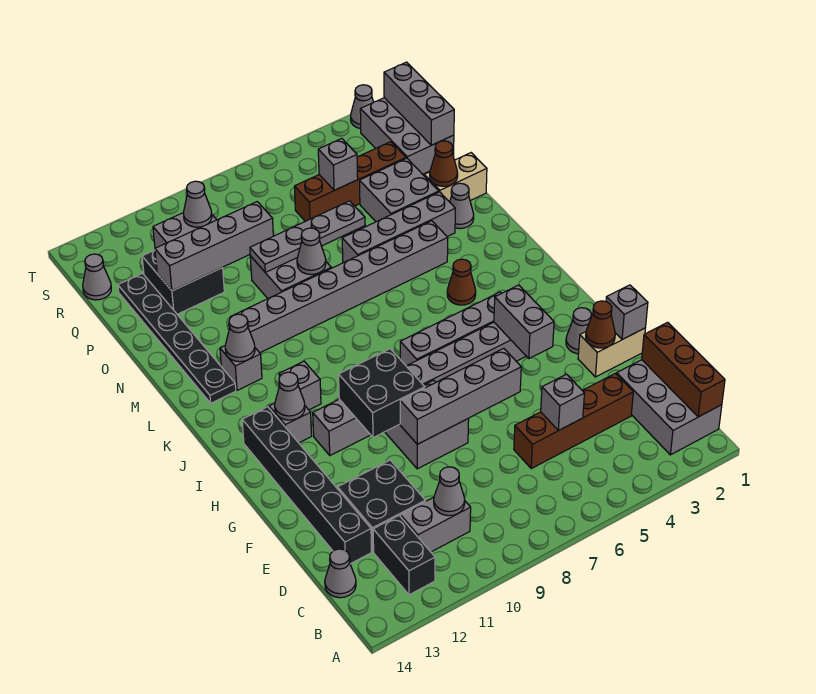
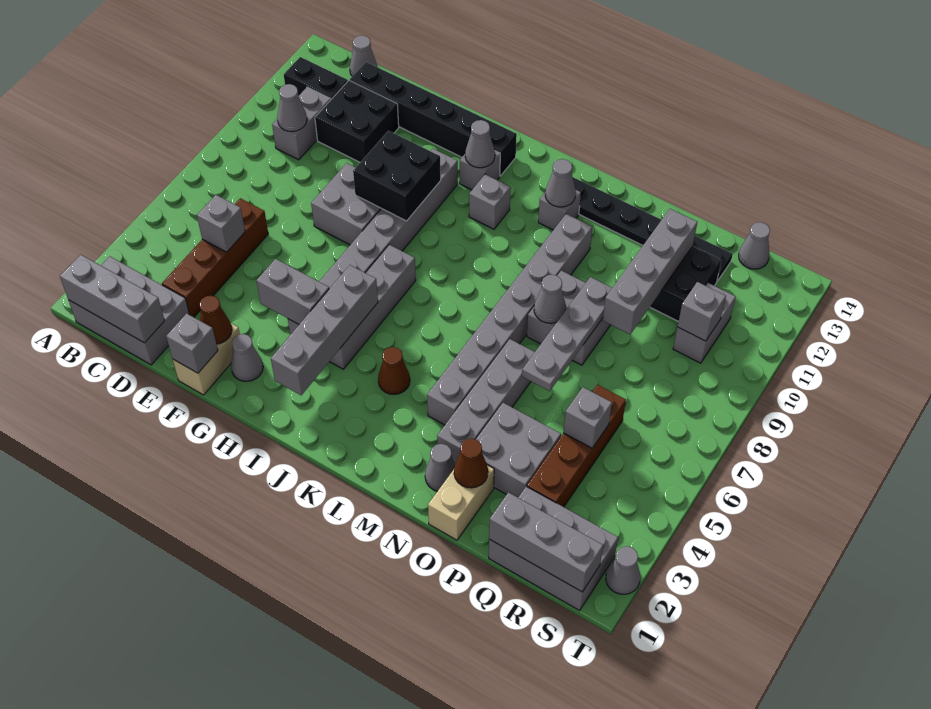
brown brick B1:D1 level 2 -> grey brick B1:D1 level 2
grey brick F6:F9 level 2 -> grey brick I2:I5 level 2
grey cone R10 level 2 -> grey brick R10 level 2

